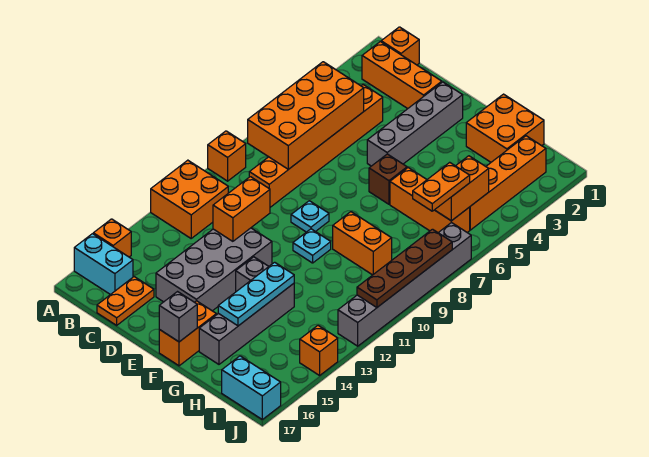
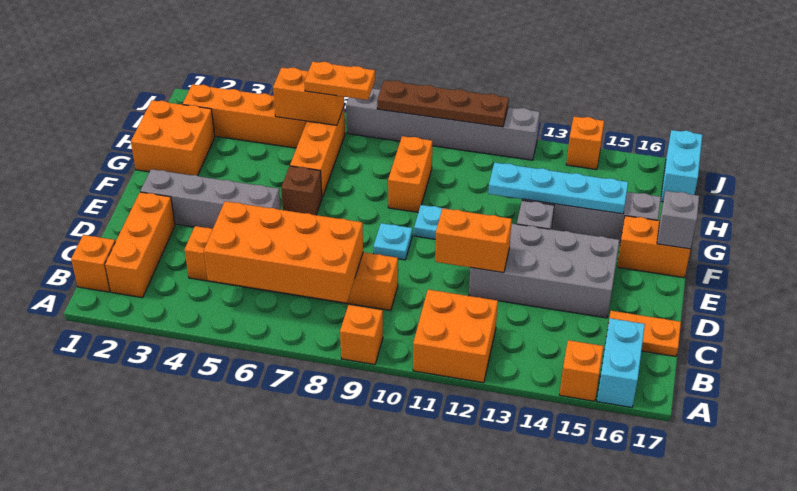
cyan plate G13:G15 level 2 -> cyan plate G12:G15 level 2

